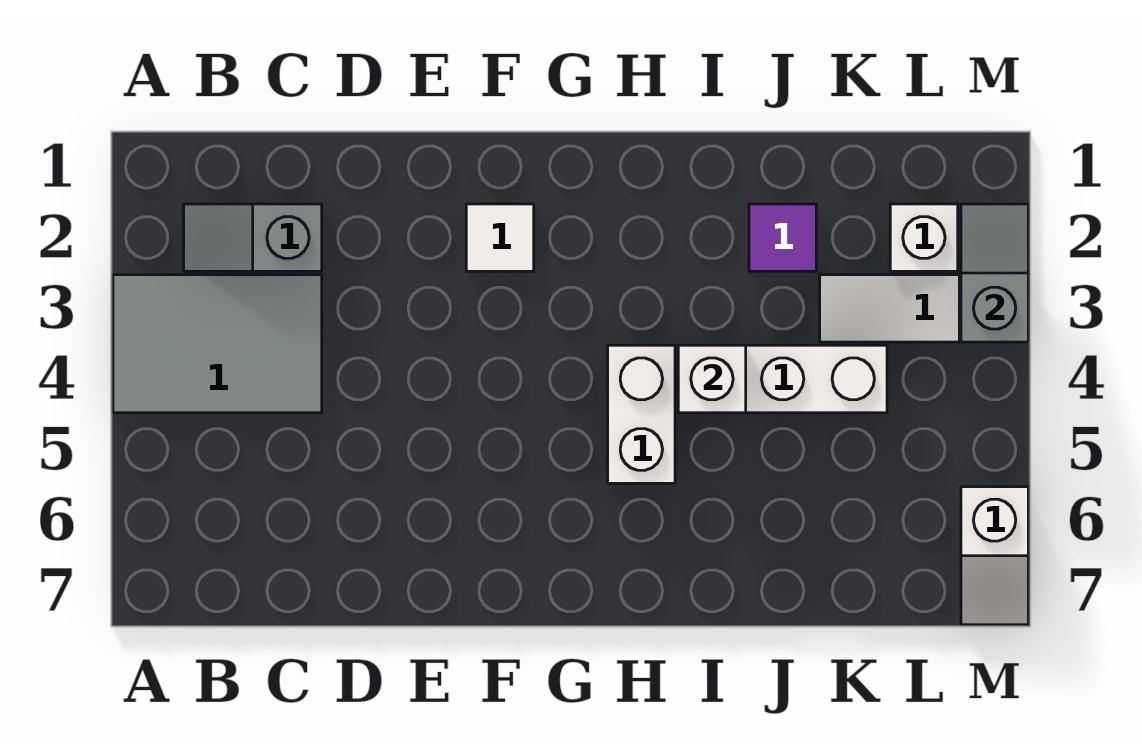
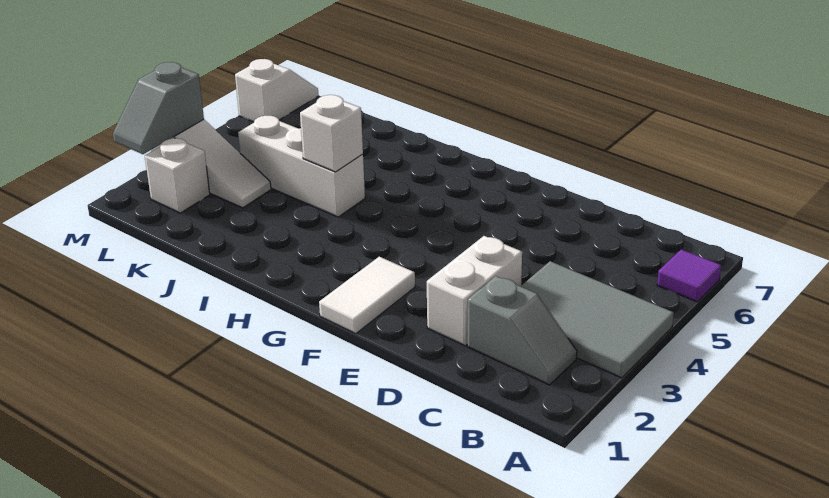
white tile F2 level 1 -> white tile F1:F2 level 1
white brick H4:H5 level 1 -> white brick D2:D3 level 1
purple tile J2 level 1 -> purple tile A6 level 1

